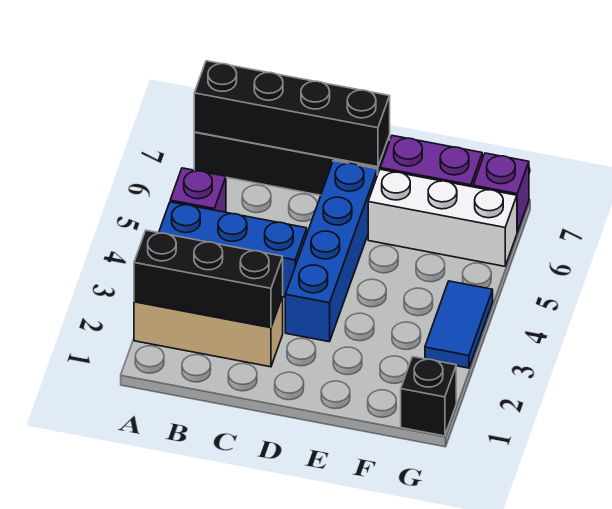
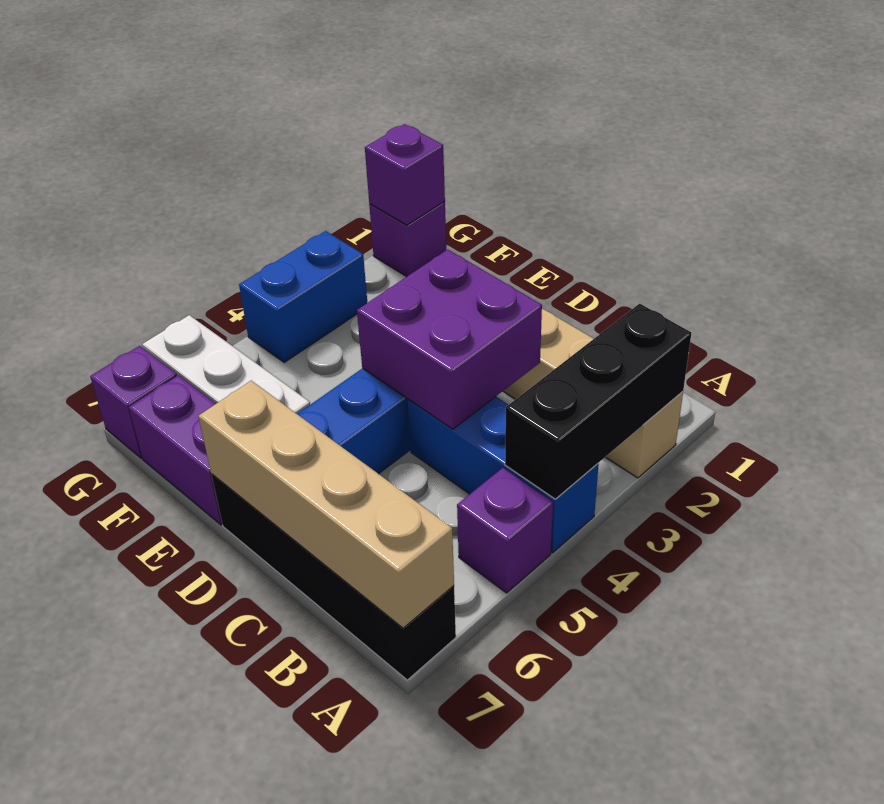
black brick A2:C2 level 2 -> black brick A2:A4 level 2
black brick A7:D7 level 2 -> tan brick A7:D7 level 2
none -> purple brick C3:D4 level 2
black brick G1 level 1 -> purple brick G1 level 1
none -> purple brick G1 level 2
blue tile G3:G4 level 1 -> blue brick G3:G4 level 1

